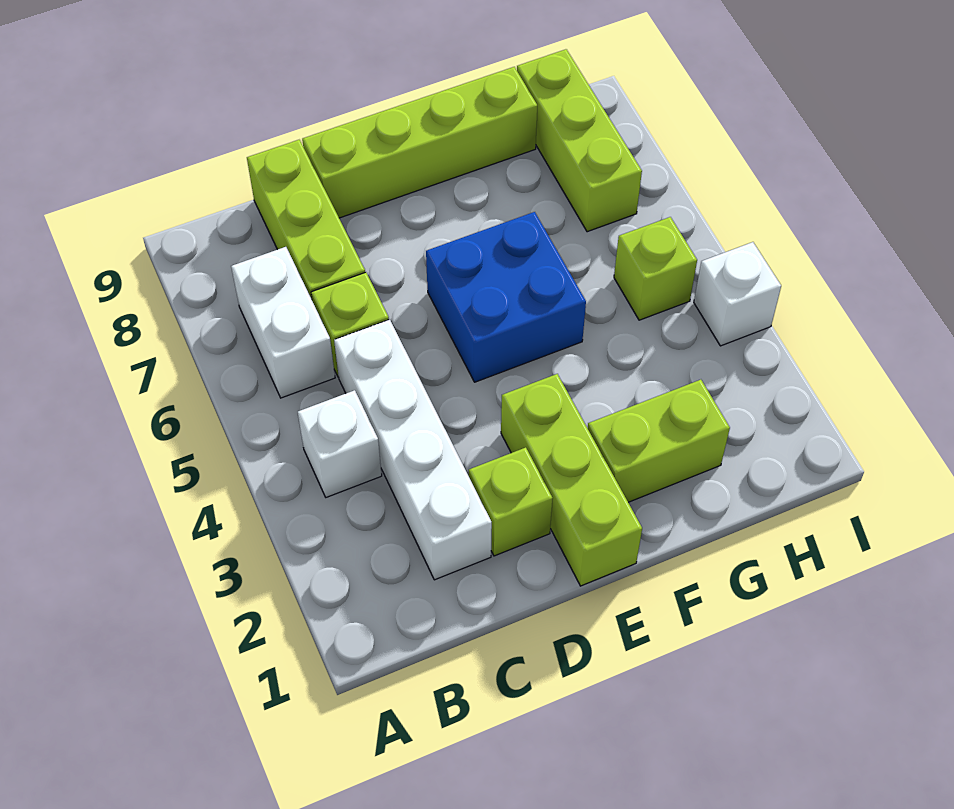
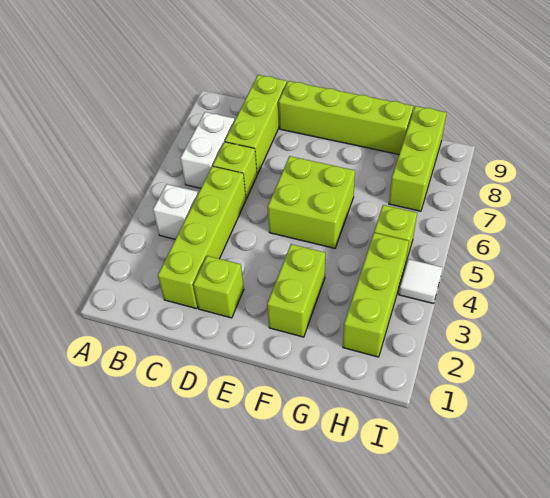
white brick C2:C5 level 1 -> lime brick C2:C5 level 1
lime brick E1:E3 level 1 -> lime brick H2:H4 level 1
blue brick E5:F6 level 1 -> lime brick E5:F6 level 1
lime brick F2:G2 level 1 -> lime brick F2:F3 level 1
white brick I4 level 1 -> white tile I4 level 1

